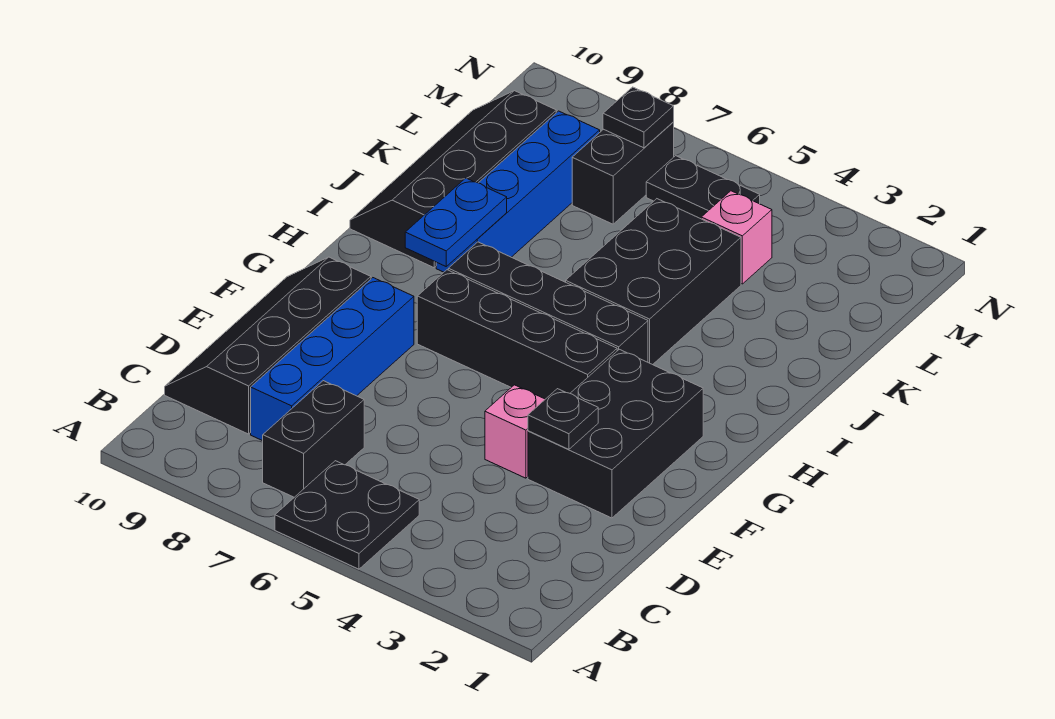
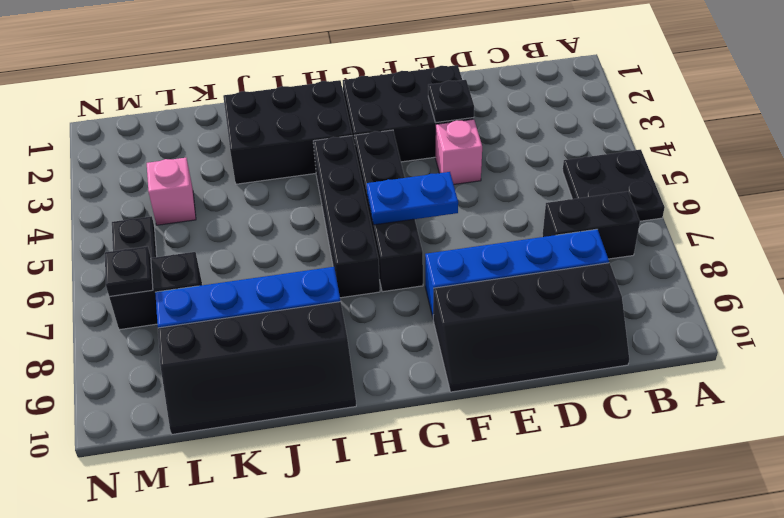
blue plate H8:I8 level 2 -> blue plate F6:G6 level 2
black brick I4:K5 level 1 -> black brick H2:J3 level 1

